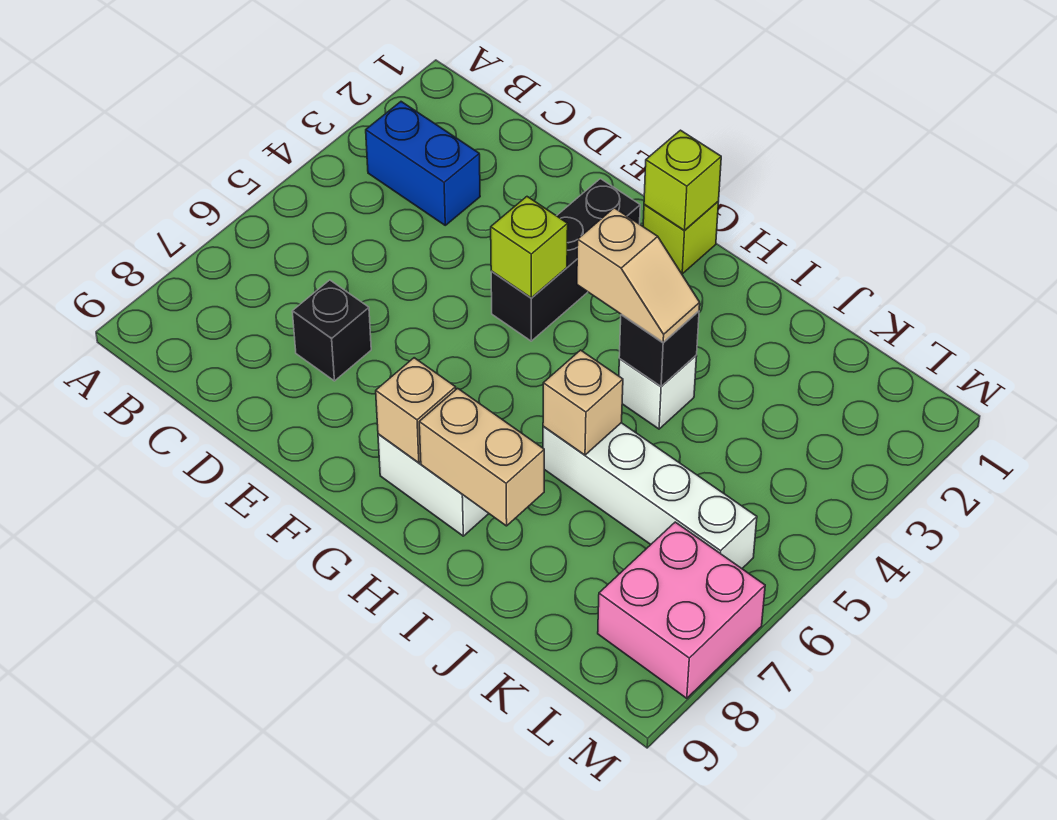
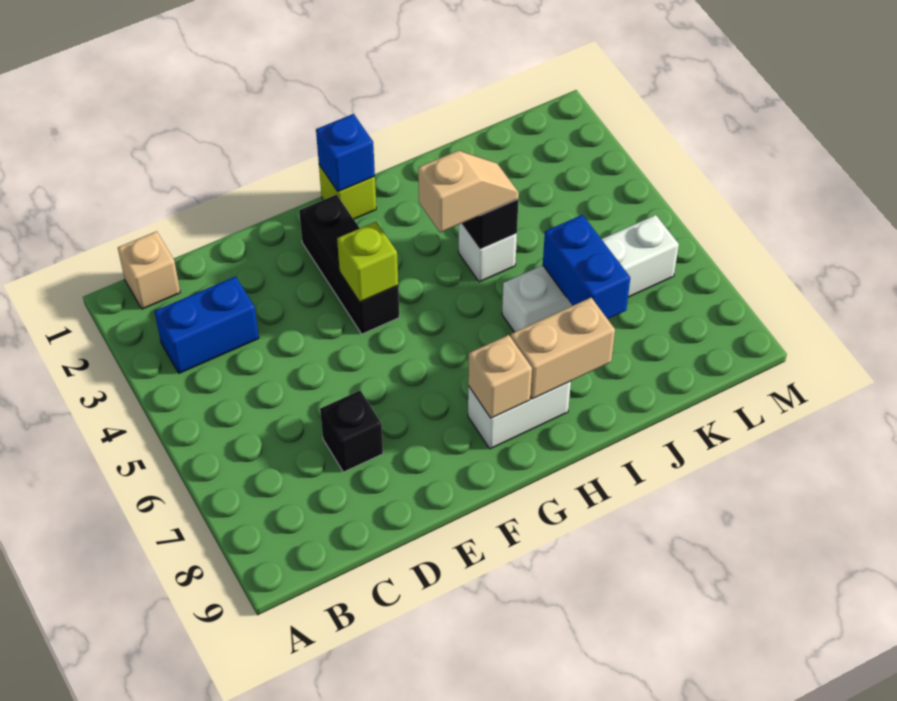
lime brick G1 level 2 -> blue brick G1 level 2
tan brick I6 level 2 -> tan brick B1 level 1
none -> blue brick J6:J7 level 2
pink brick L7:M8 level 1 -> none

